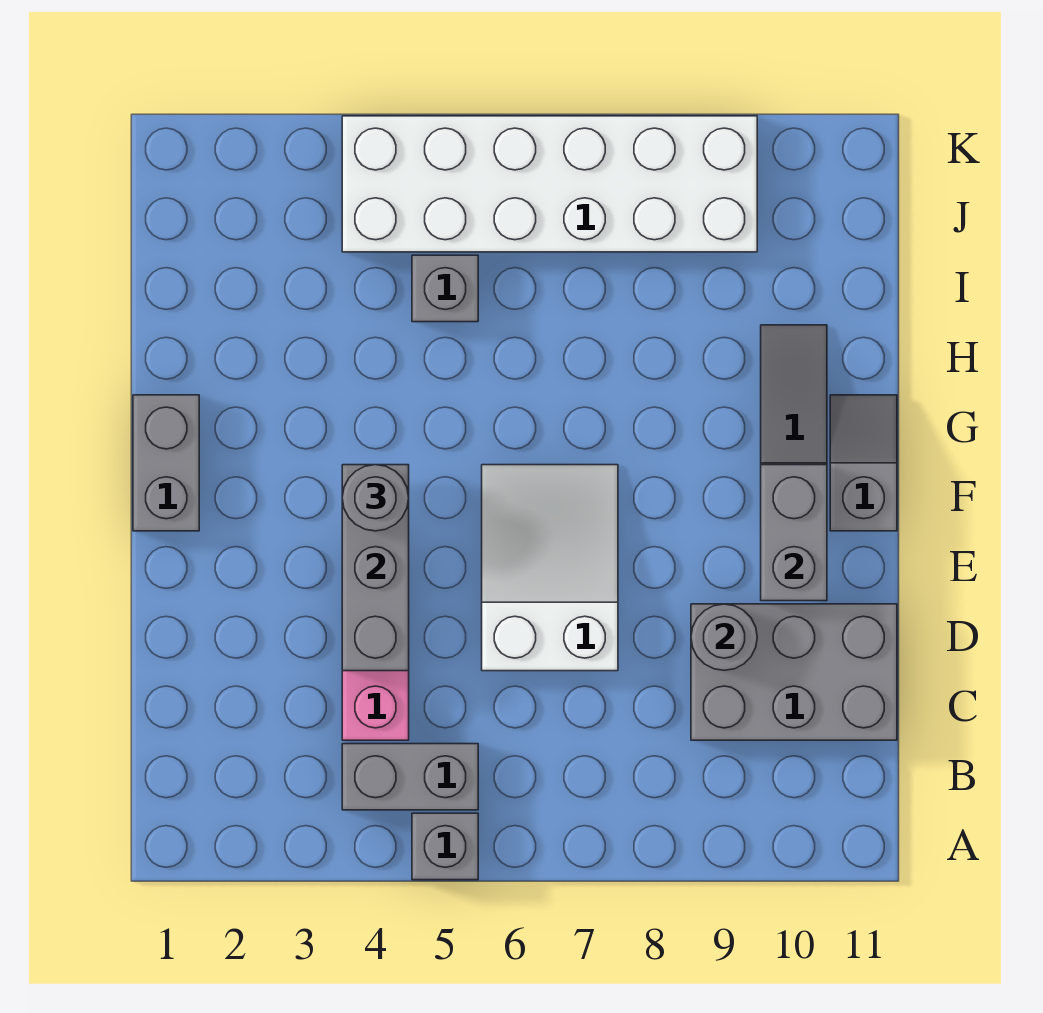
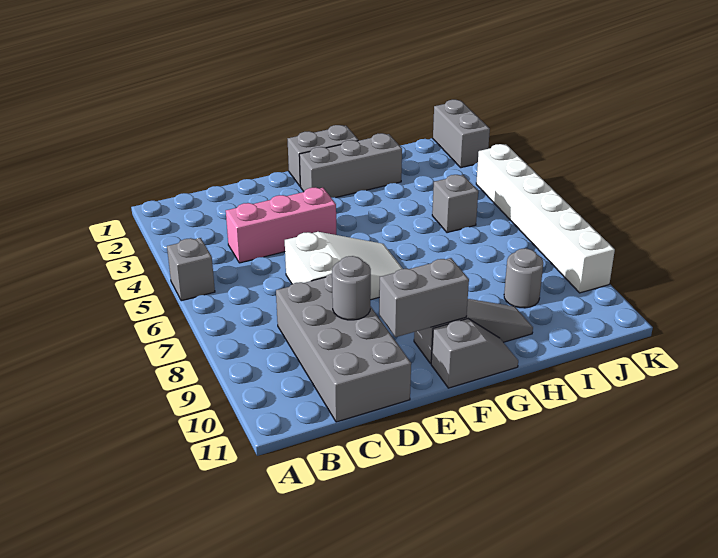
grey brick B4:B5 level 1 -> grey brick K1:K2 level 1
grey brick C9:D11 level 1 -> grey brick C8:D11 level 1
grey brick D4:F4 level 2 -> grey brick F2:H2 level 1
grey round brick F4 level 3 -> grey round brick I9 level 1
white brick J4:K9 level 1 -> white brick K4:K9 level 1

